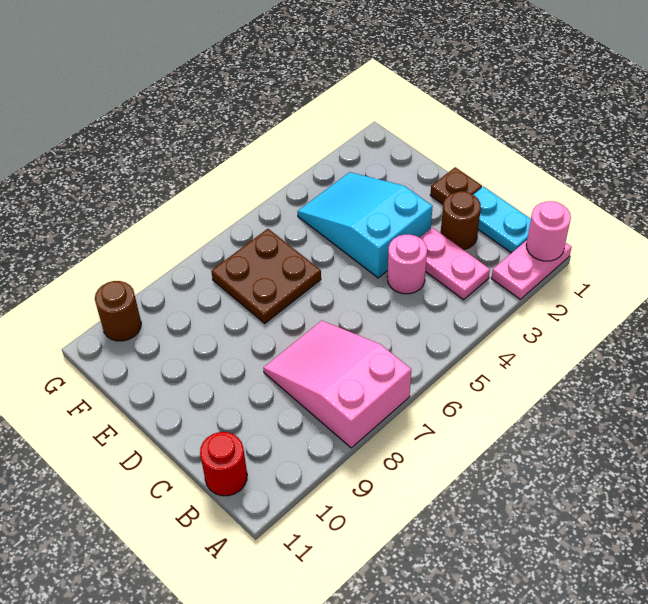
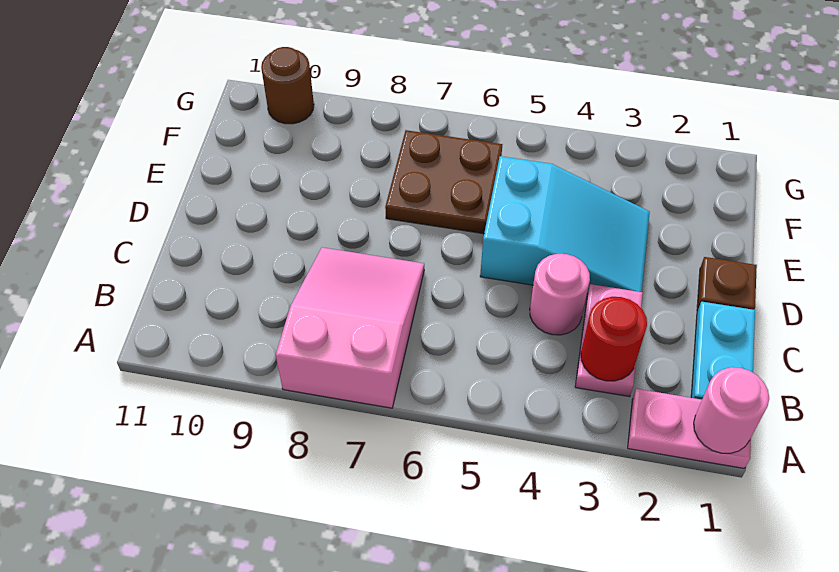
red round brick B11 level 1 -> red round brick B3 level 2
brown round brick C2 level 1 -> none
cyan slope D3:F4 level 1 top D -> cyan slope D3:E5 level 1 top 5

